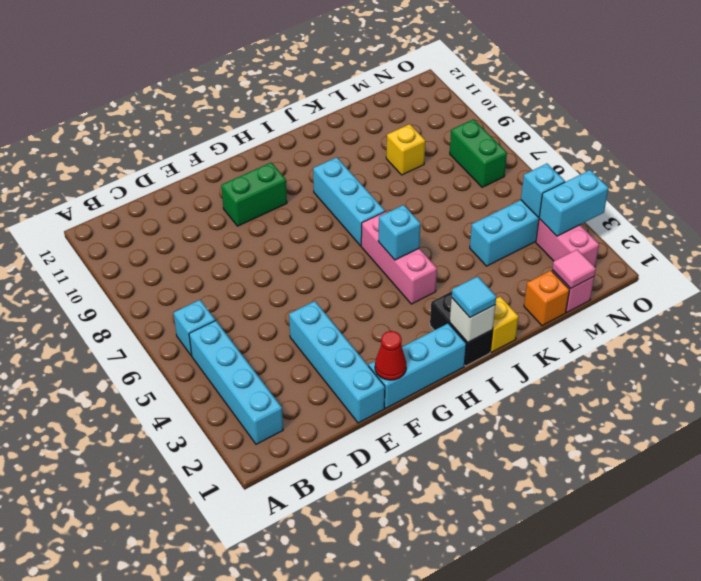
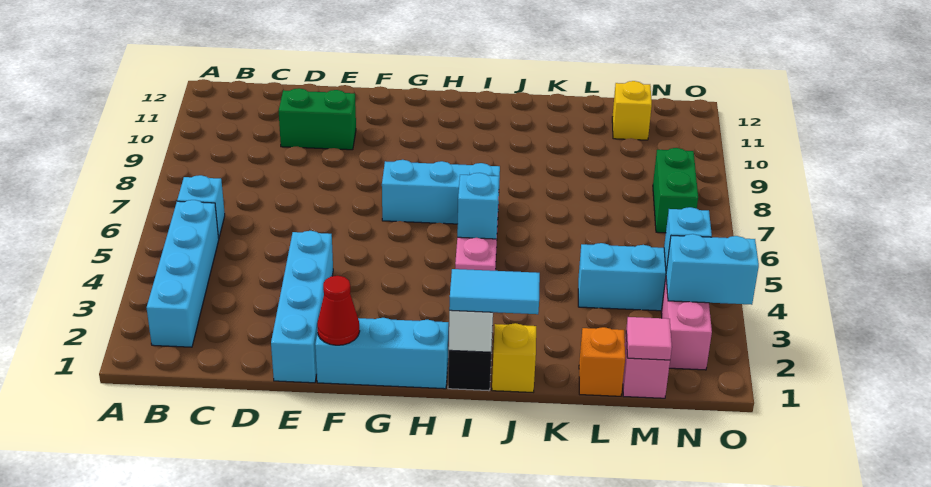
green brick F10:G10 level 1 -> green brick D10:E10 level 1
cyan tile I1 level 3 -> cyan tile I1:J1 level 3
cyan brick I7:I9 level 1 -> cyan brick G7:I7 level 1
yellow brick L9 level 1 -> yellow brick M11 level 1

